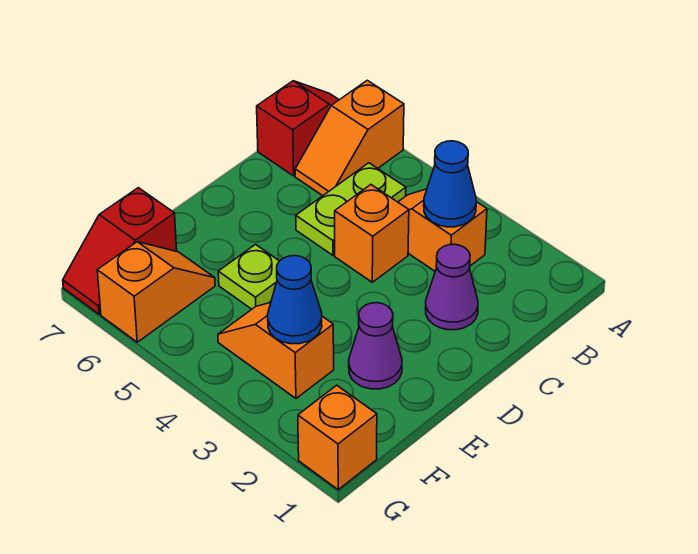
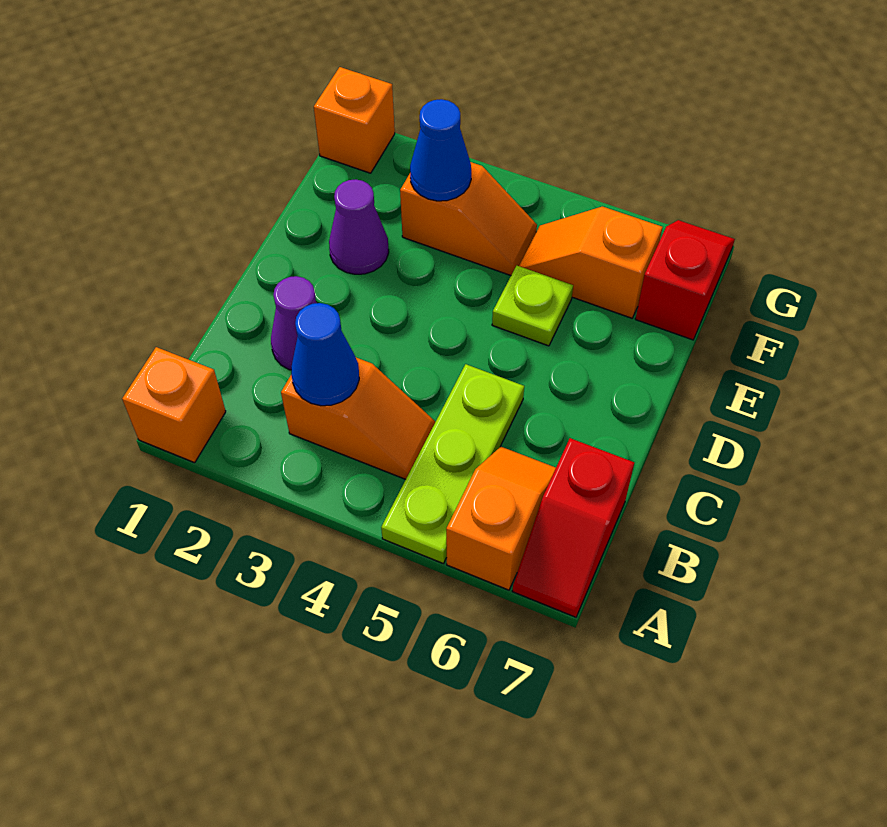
lime plate B5:C5 level 1 -> lime plate A5:C5 level 1
orange brick C4 level 1 -> orange brick A1 level 1
orange slope F6:G6 level 1 top G -> orange slope F5:F6 level 1 top 6

